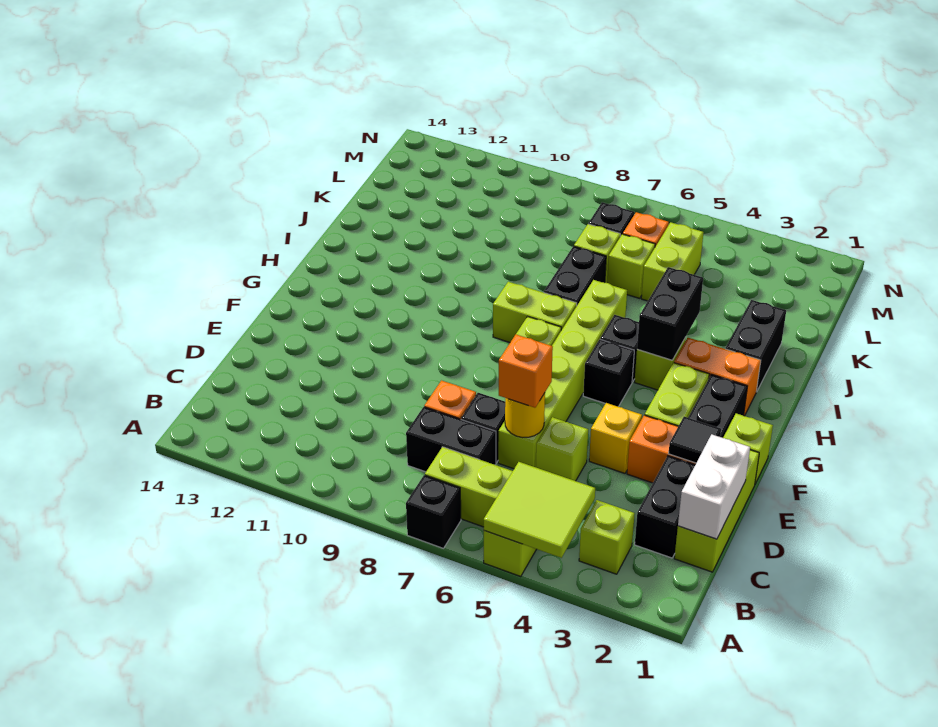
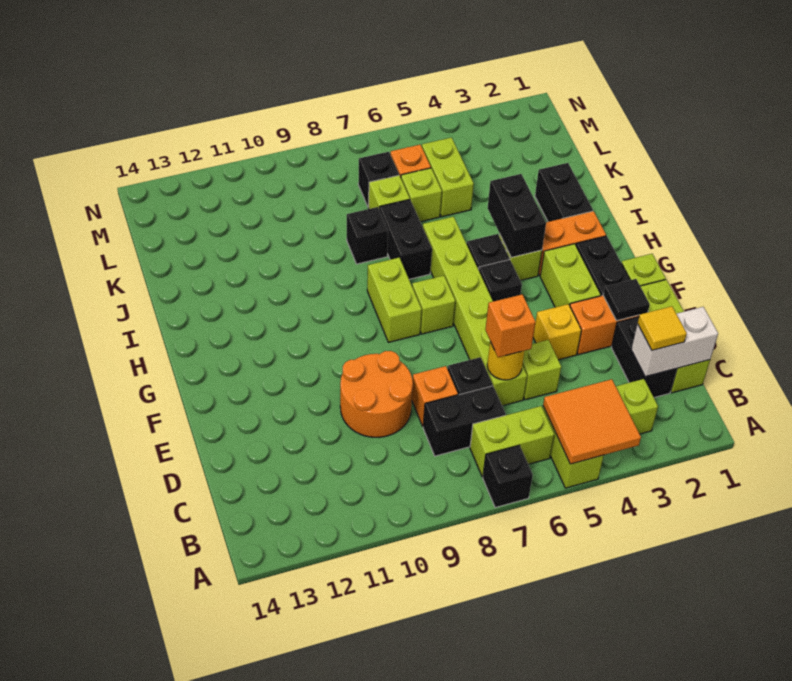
lime tile A4:B5 level 2 -> orange tile A4:B5 level 2
white brick C1:D1 level 2 -> white brick C1:C2 level 2
none -> yellow tile C2 level 3
none -> orange round brick D9:E10 level 1
lime brick H7:H8 level 1 -> lime brick G8:H8 level 1
none -> black brick J8 level 1

